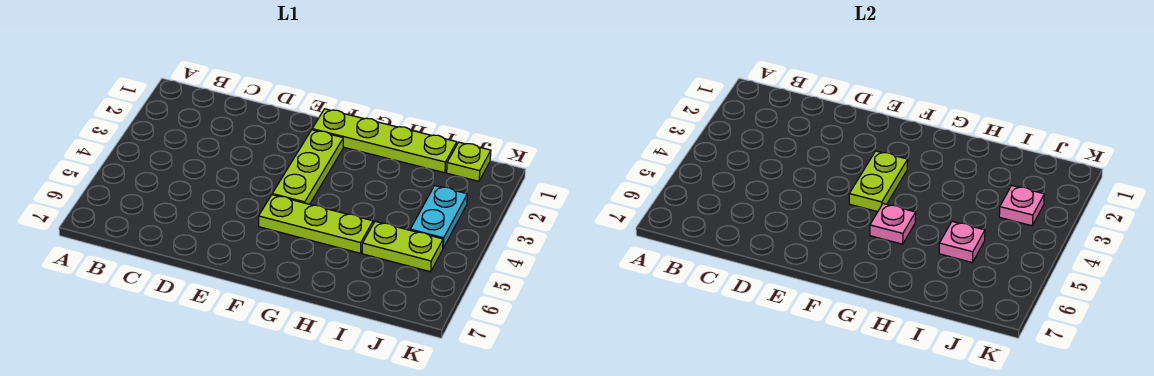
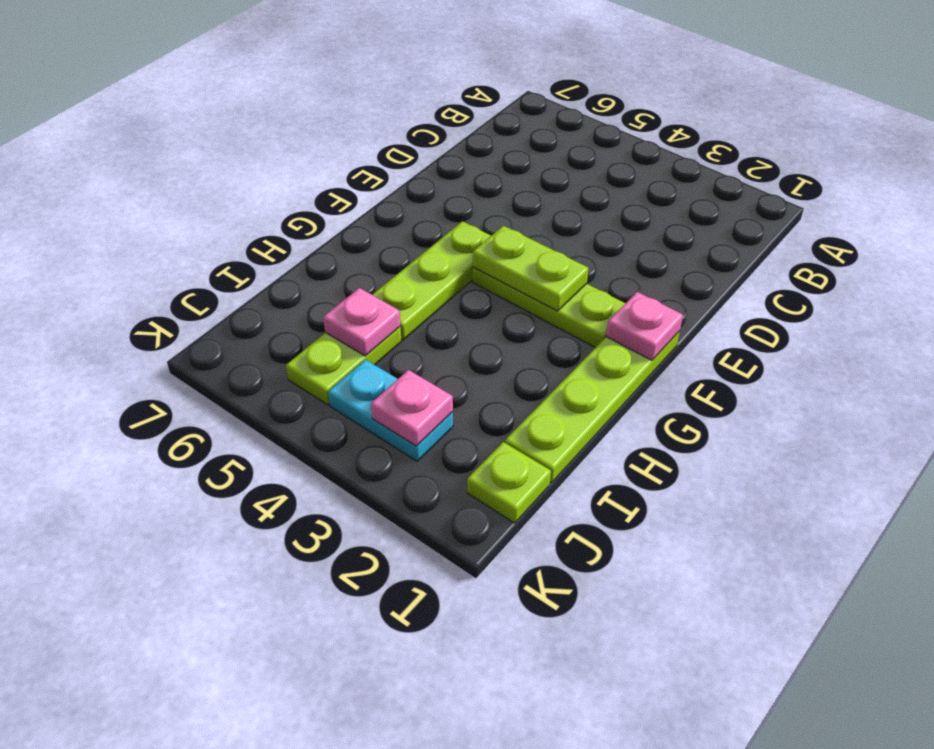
pink plate G5 level 2 -> pink plate F1 level 2

